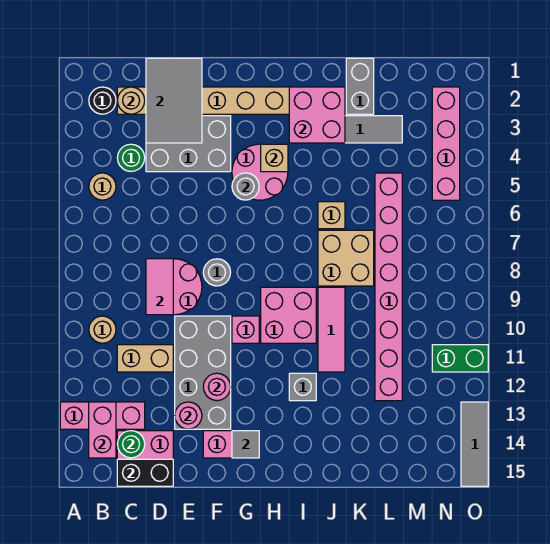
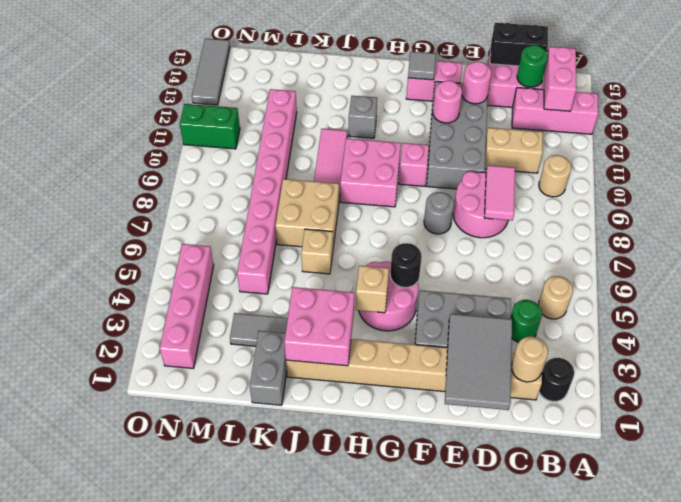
grey round brick G5 level 2 -> black round brick G5 level 2

